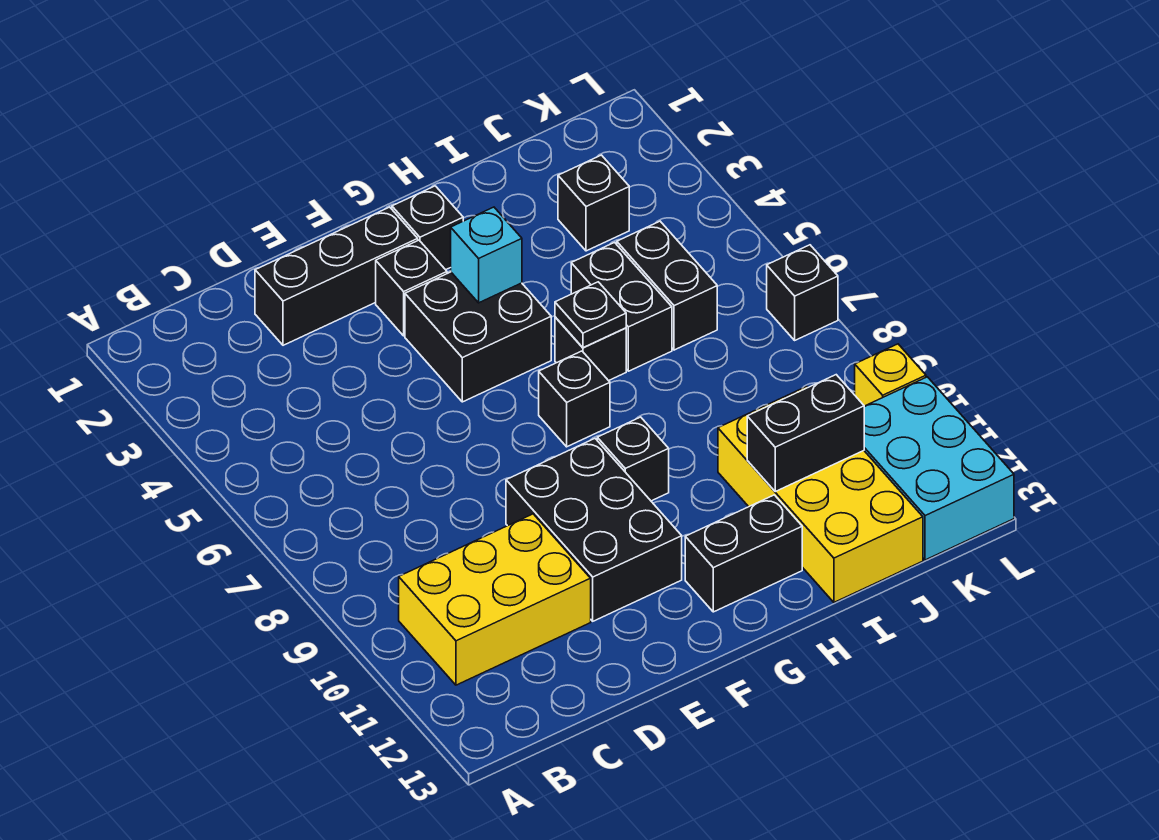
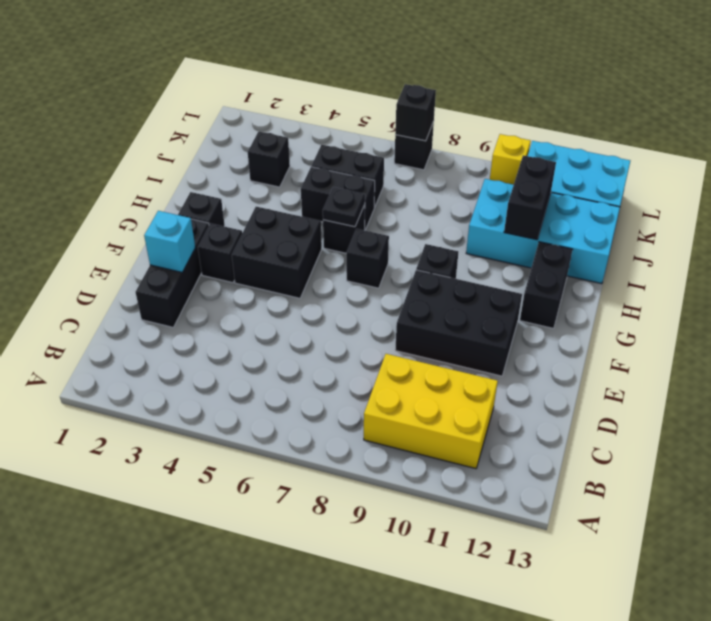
yellow brick B10:D11 level 1 -> yellow brick B9:C11 level 1
cyan brick G4 level 2 -> cyan brick E2 level 2
yellow brick I10:J13 level 1 -> cyan brick I10:J13 level 1
none -> black brick L7 level 2

